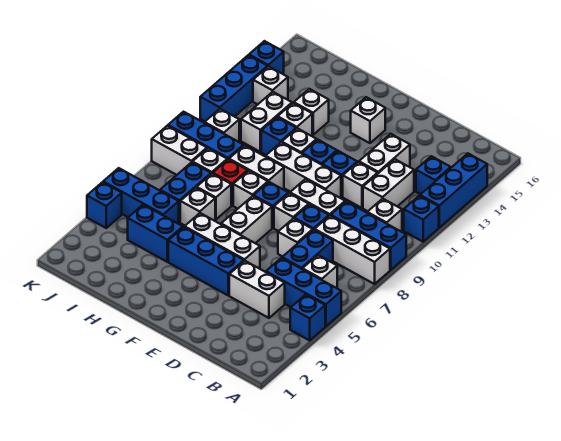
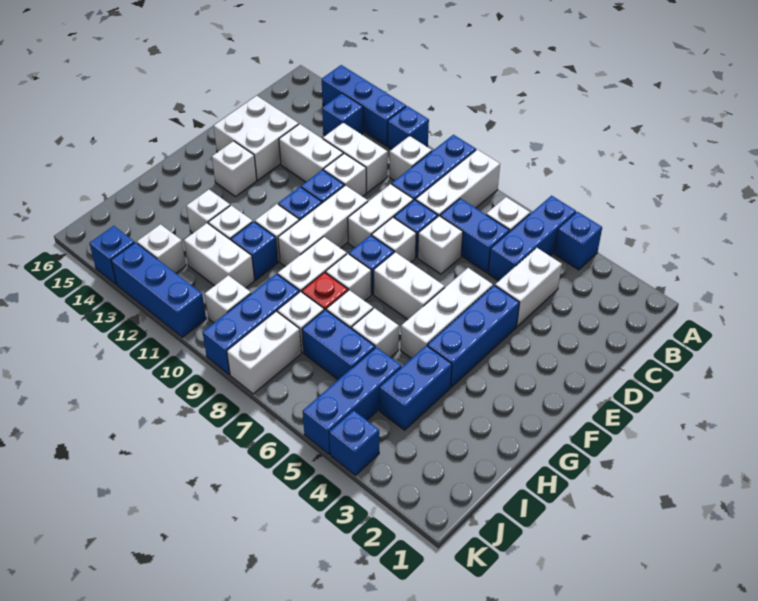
none -> white brick D14:E15 level 1

